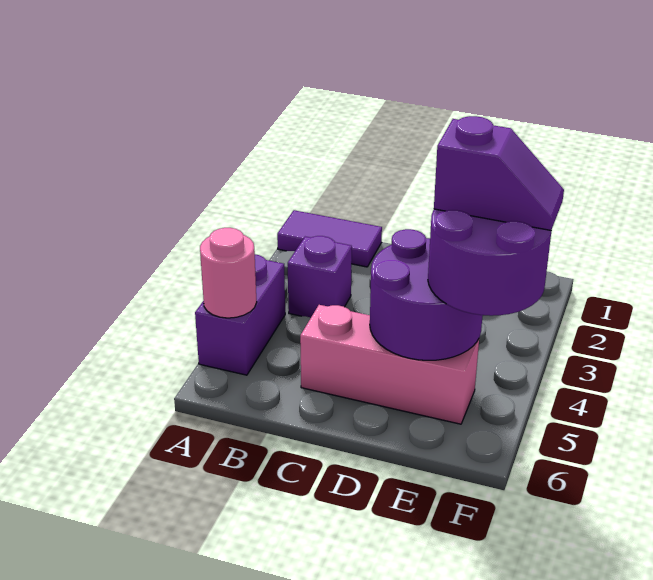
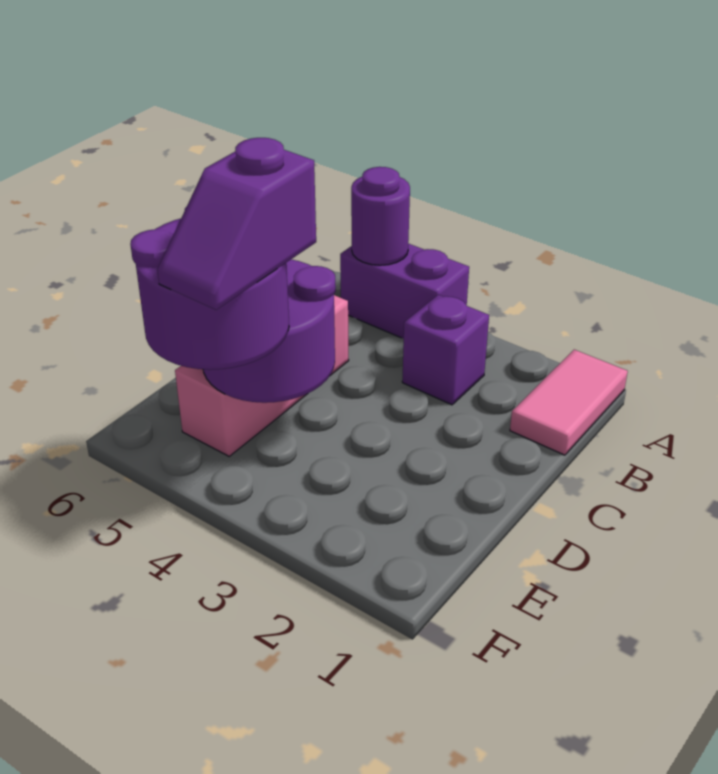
purple tile A1:B1 level 1 -> pink tile A1:B1 level 1
pink round brick A5 level 2 -> purple round brick A5 level 2

